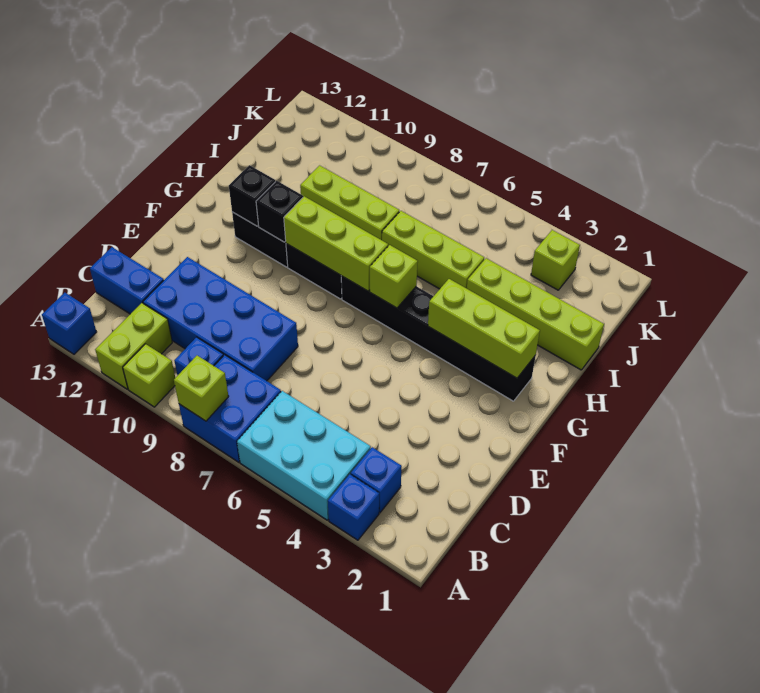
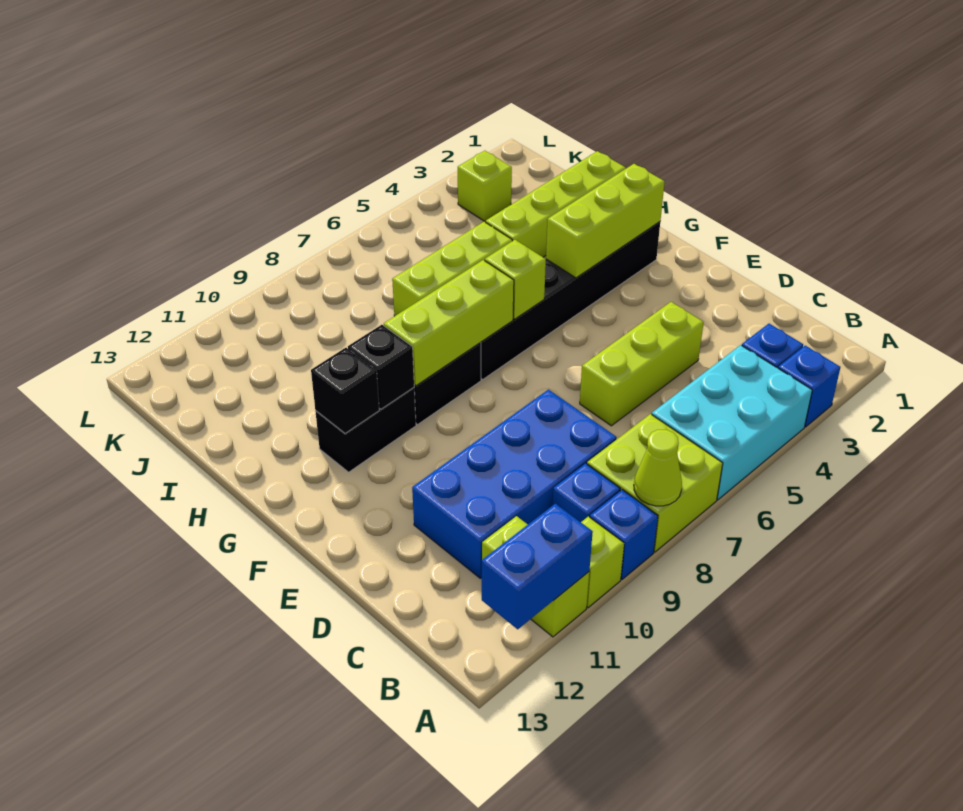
blue brick A7:B8 level 1 -> lime brick A7:B8 level 1
lime brick A8 level 2 -> lime cone A8 level 2
blue brick A13 level 1 -> blue brick A9 level 1
blue brick C12:C13 level 1 -> blue brick A11:A12 level 2
lime brick I8:I10 level 1 -> lime brick D4:D6 level 1

